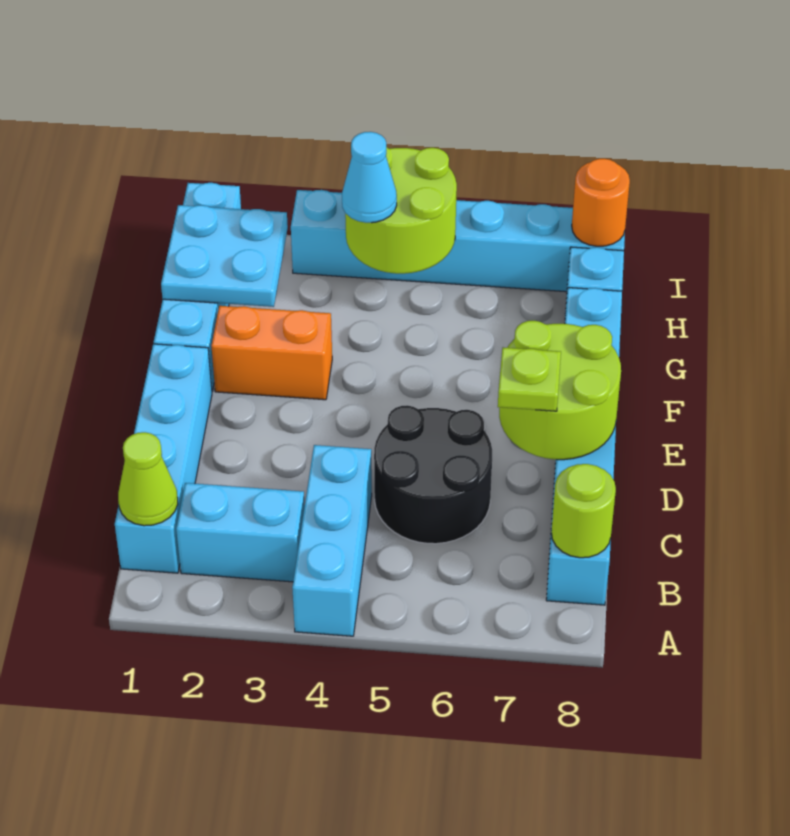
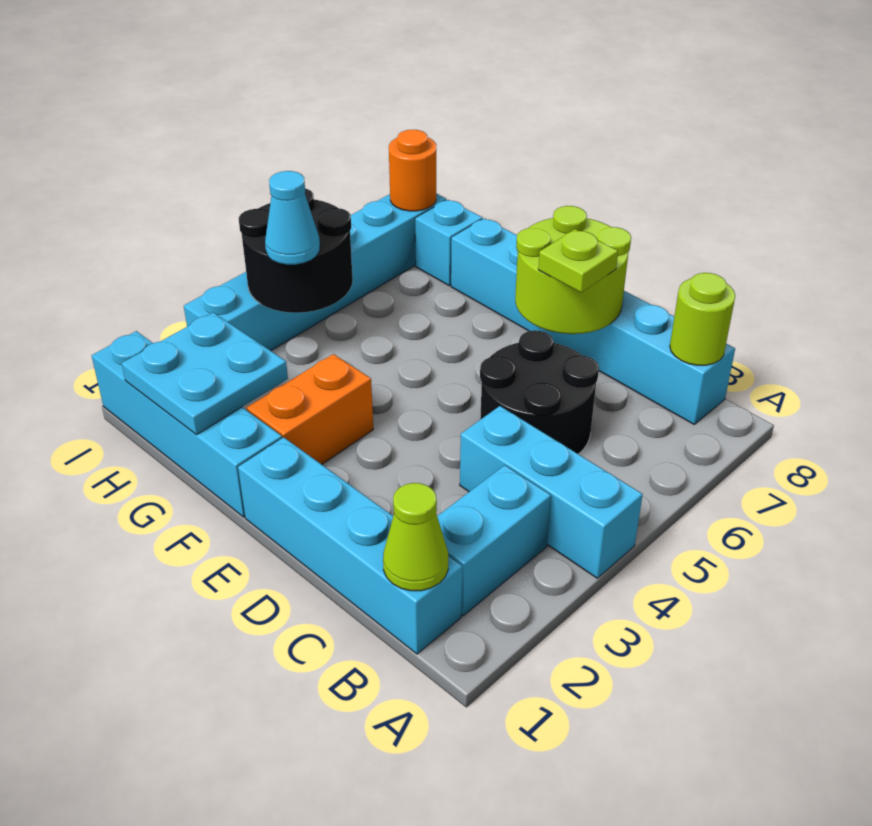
lime round brick H4:I5 level 2 -> black round brick H4:I5 level 2

